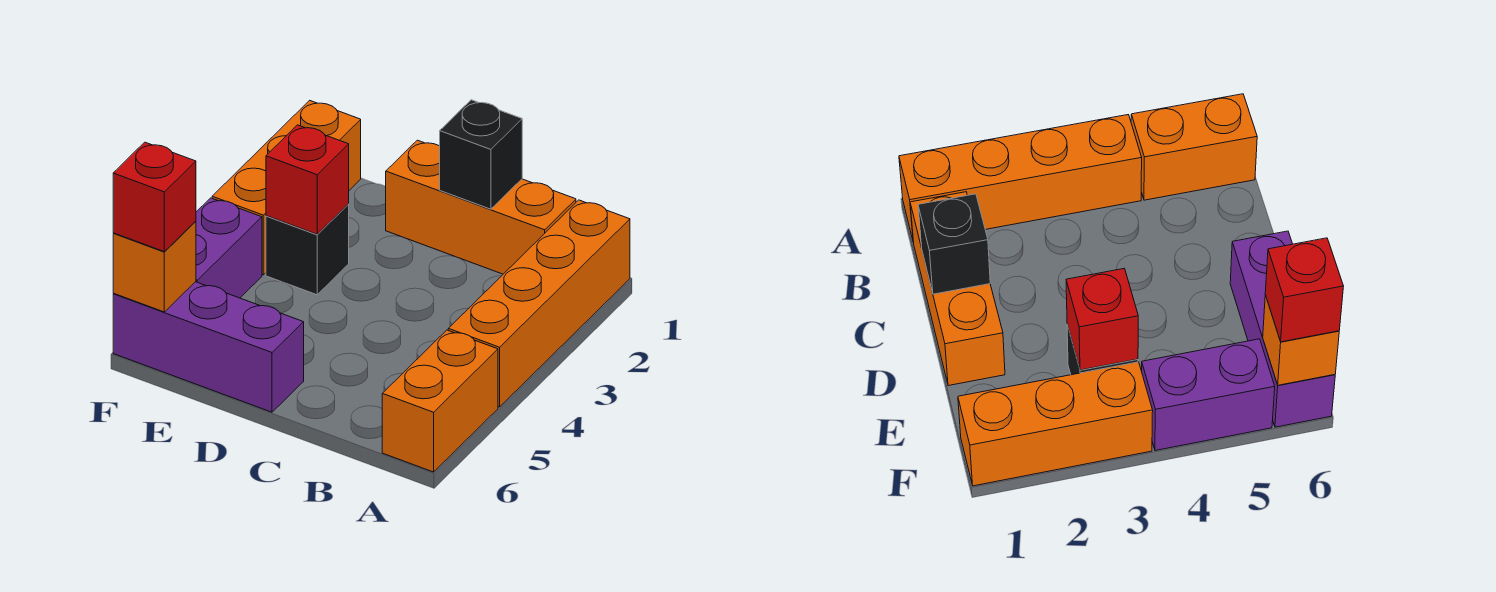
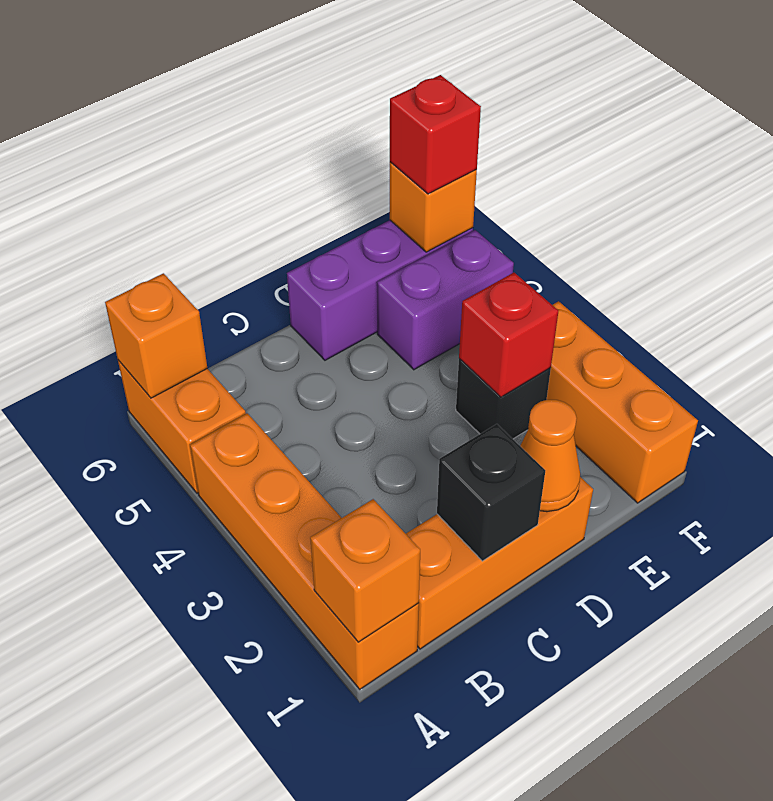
none -> orange brick A1 level 2
none -> orange brick A6 level 2
none -> orange cone D1 level 2
purple brick F4:F5 level 1 -> purple brick E5:F5 level 1

